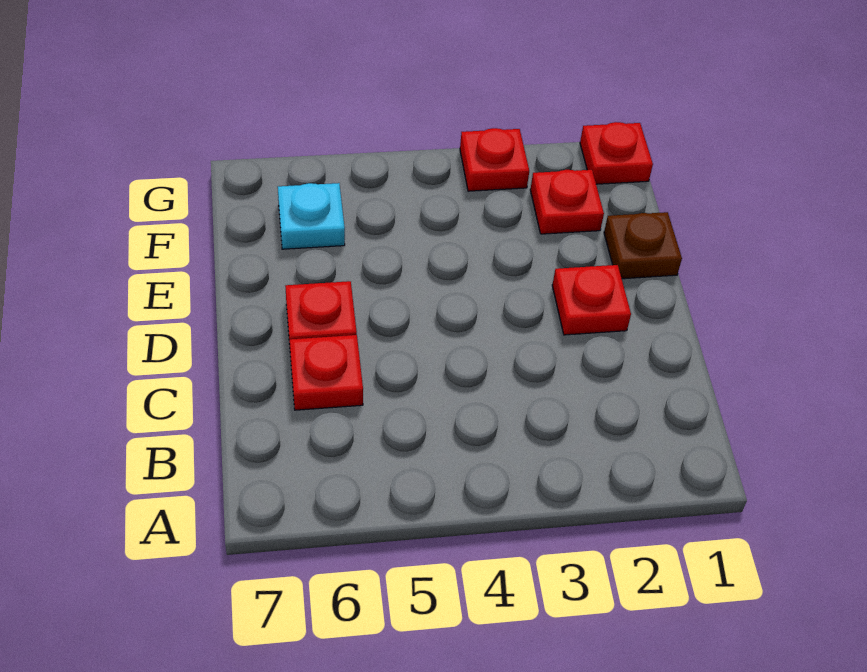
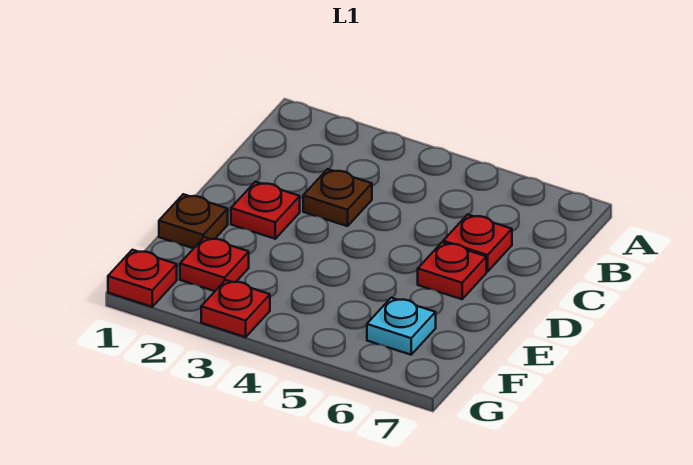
none -> brown plate C3 level 1

